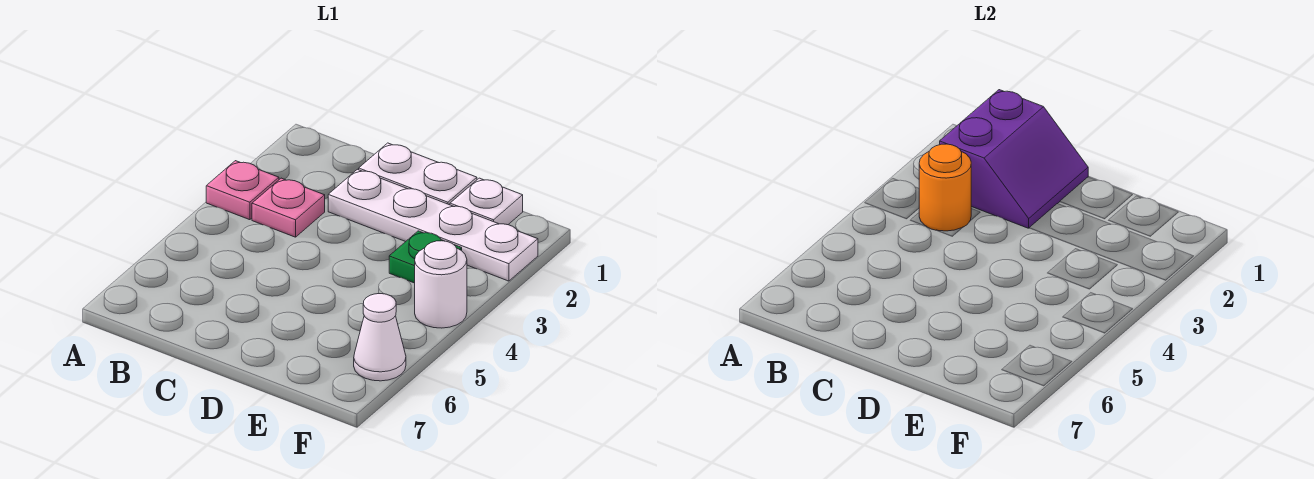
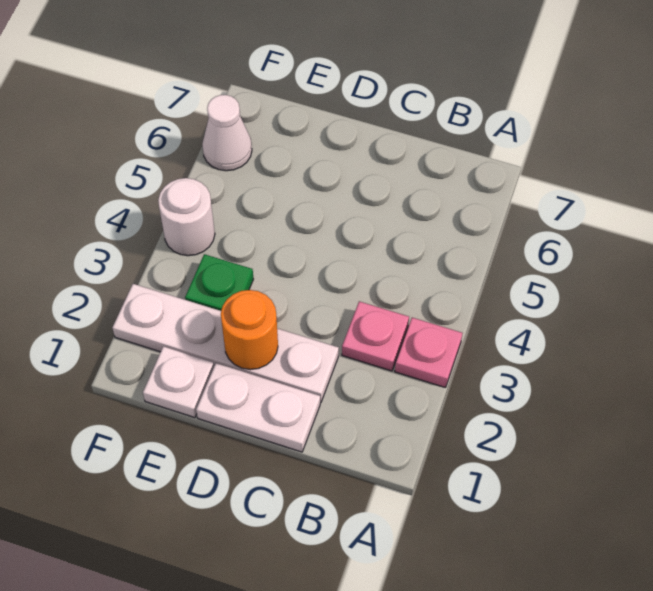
purple slope B1:C2 level 2 top B -> none
orange round brick B3 level 2 -> orange round brick D2 level 2

